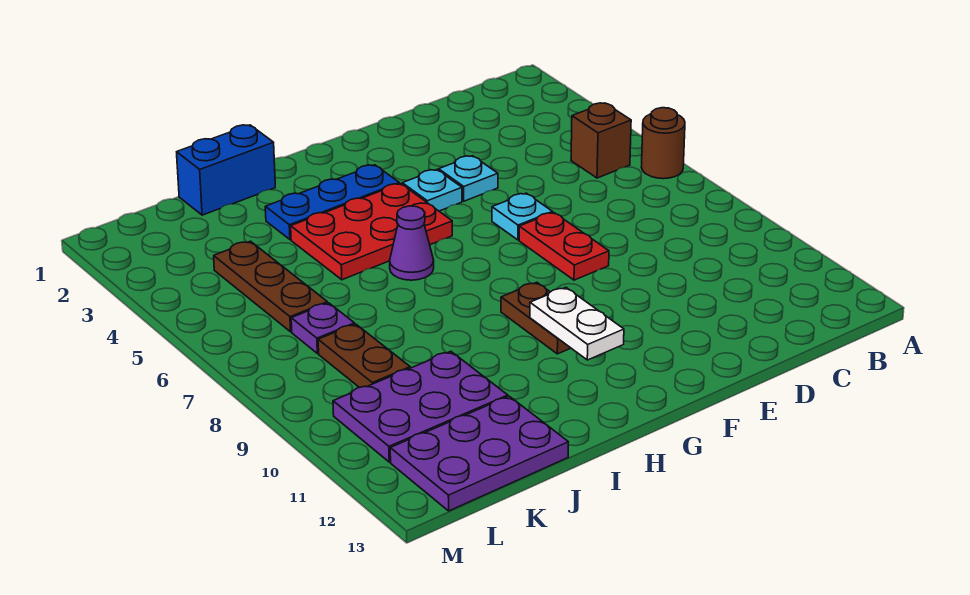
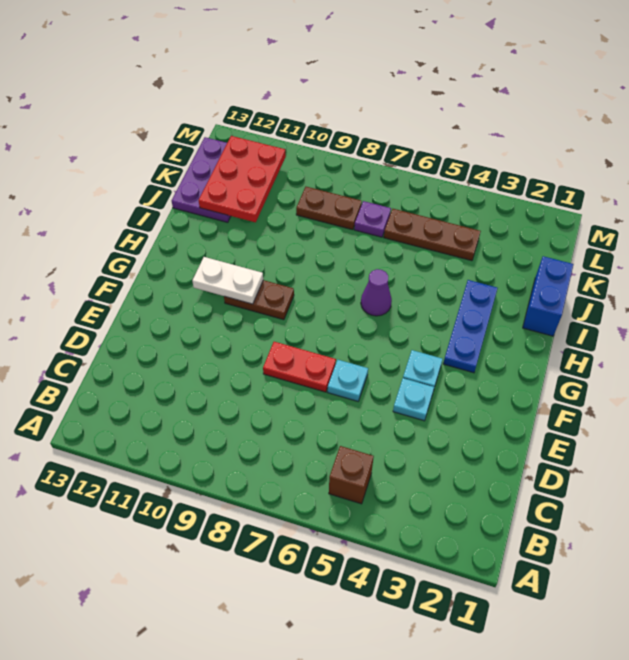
brown round brick A6 level 1 -> none
red plate G4:I5 level 1 -> red plate J11:L12 level 2
purple plate J10:L11 level 1 -> none

